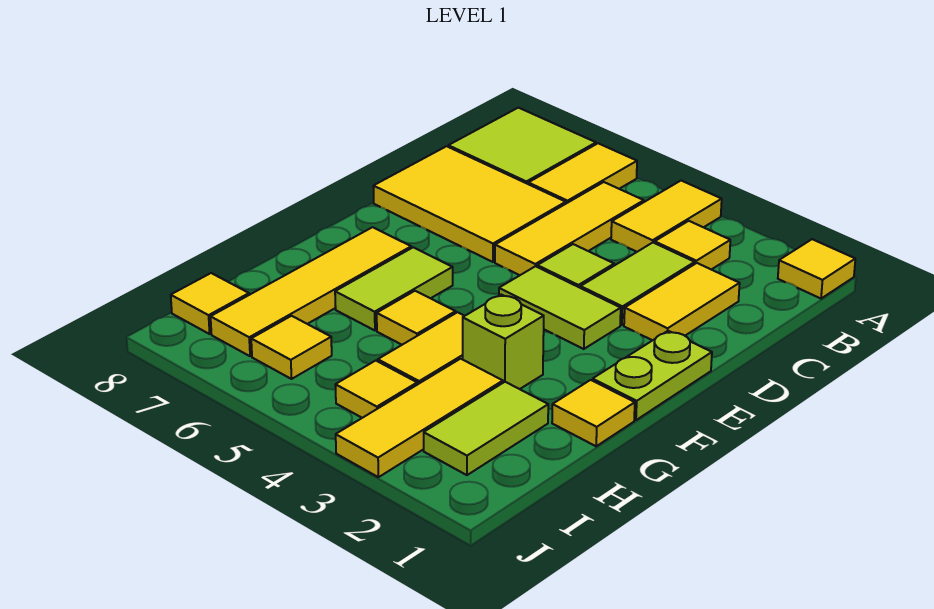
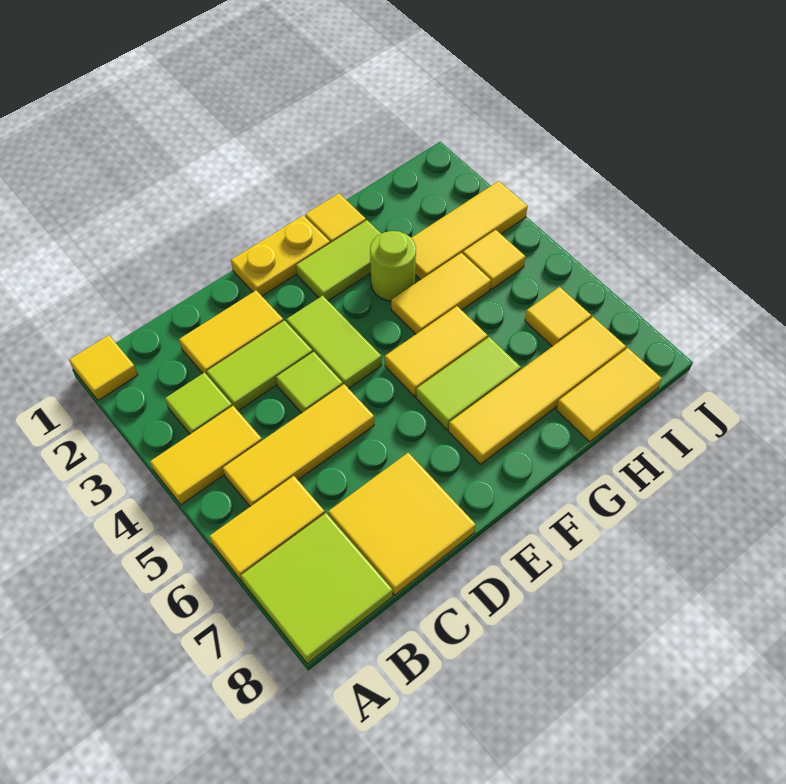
yellow tile B3 level 1 -> lime tile B3 level 1
yellow tile C6:D8 level 1 -> yellow tile C7:D8 level 1
lime plate E1:F1 level 1 -> yellow plate E1:F1 level 1
lime brick G3 level 1 -> lime round brick G3 level 1
yellow tile G5 level 1 -> yellow tile F5:G5 level 1
lime tile H2:I2 level 1 -> lime tile F2:G2 level 1
yellow tile I8 level 1 -> yellow tile H8:I8 level 1

